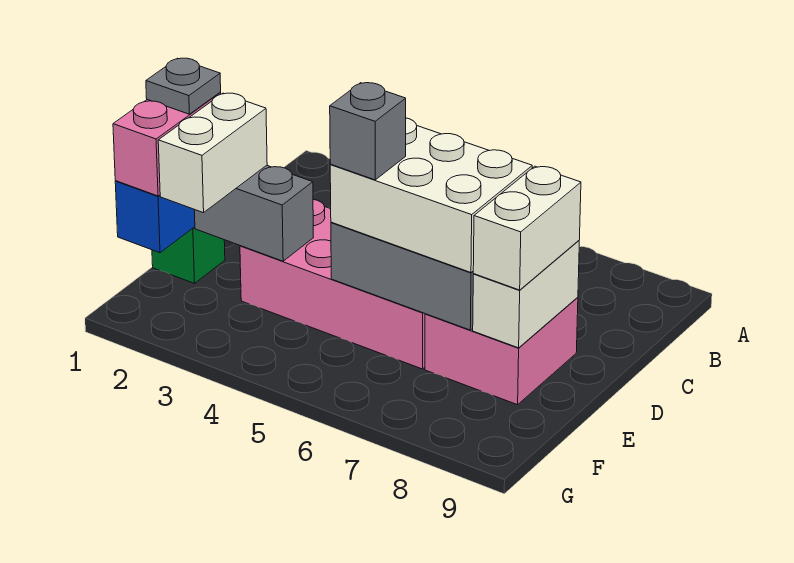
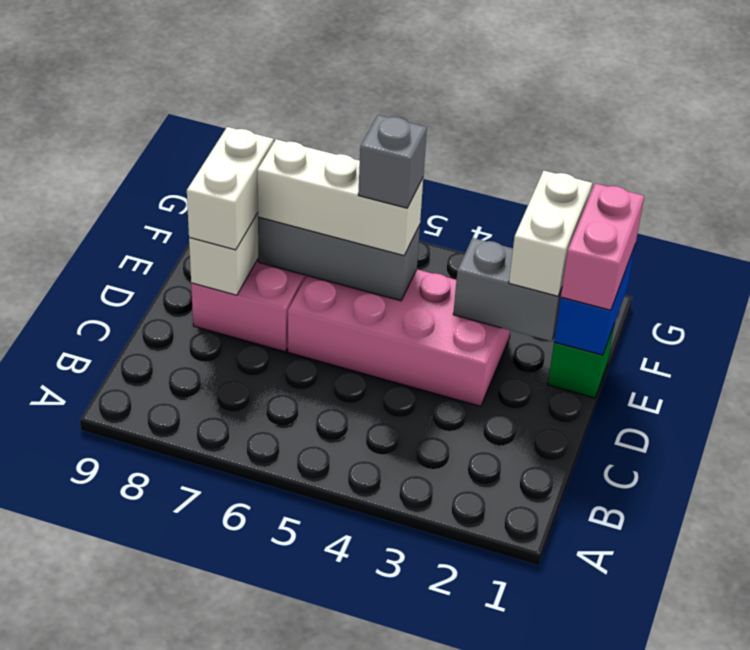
white brick D5:E7 level 3 -> white brick E5:E7 level 3
grey plate E1 level 4 -> none

